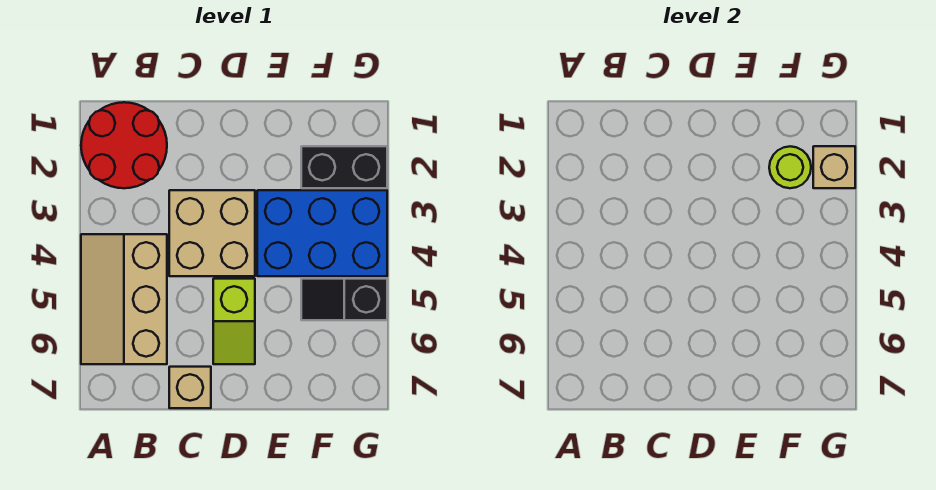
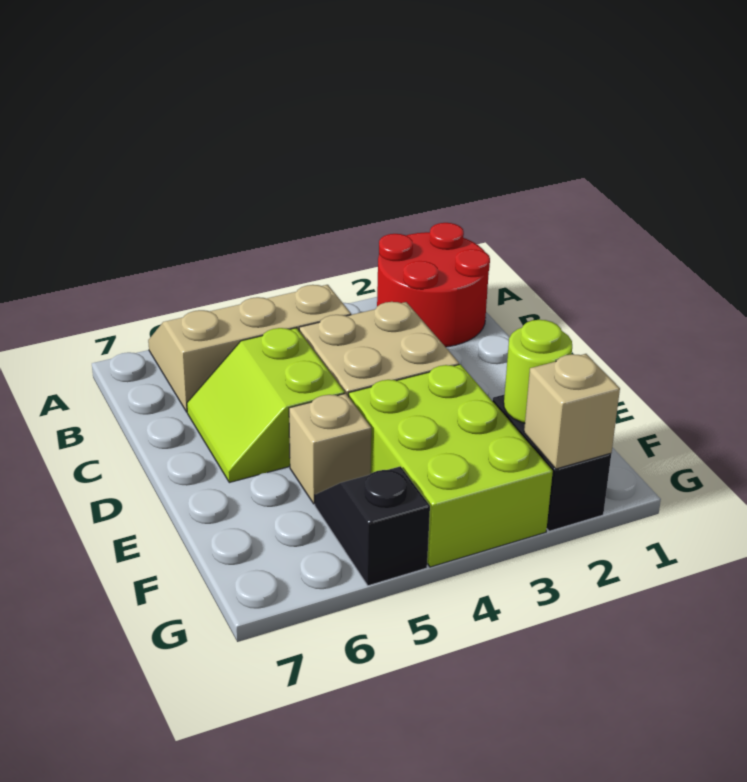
tan brick C7 level 1 -> tan brick E5 level 1
lime slope D5:D6 level 1 top 5 -> lime slope C5:D6 level 1 top 5
blue brick E3:G4 level 1 -> lime brick E3:G4 level 1

